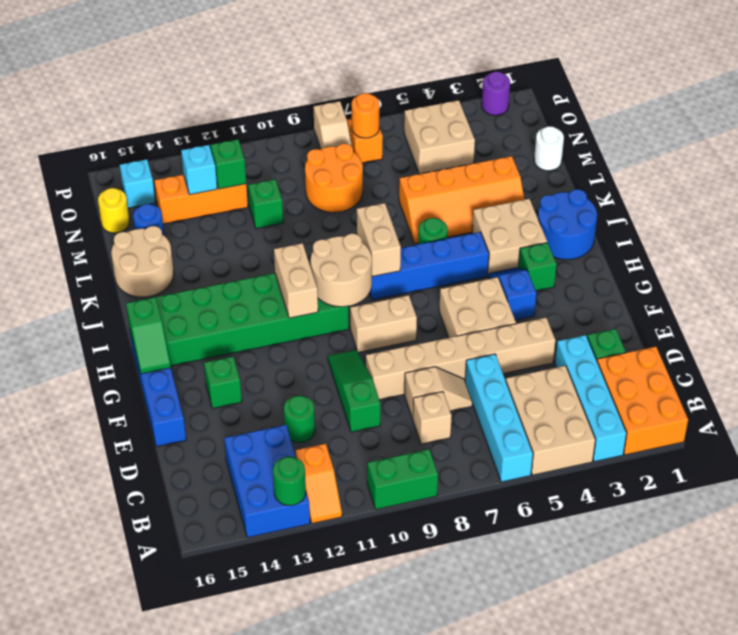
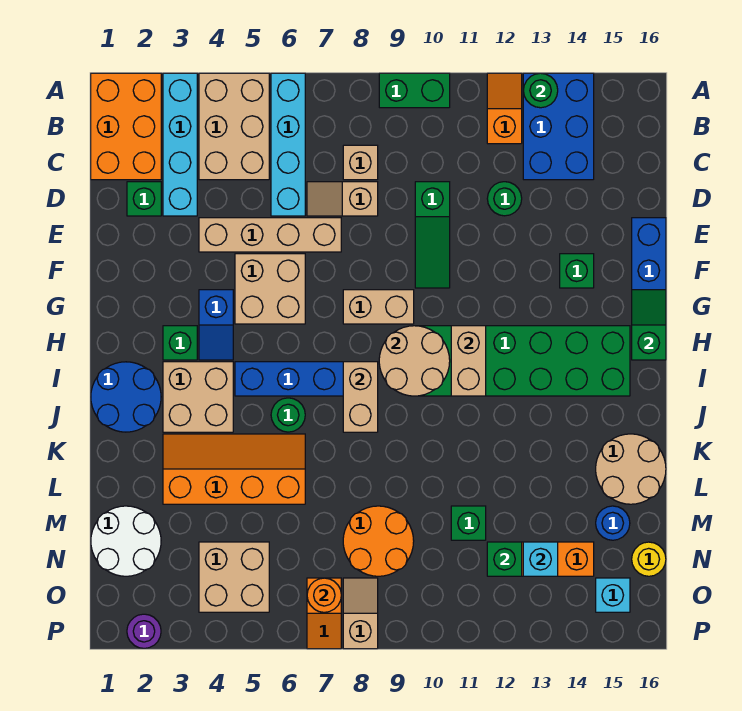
tan brick E4:E9 level 1 -> tan brick E4:E7 level 1
white round brick M1 level 1 -> white round brick M1:N2 level 1

